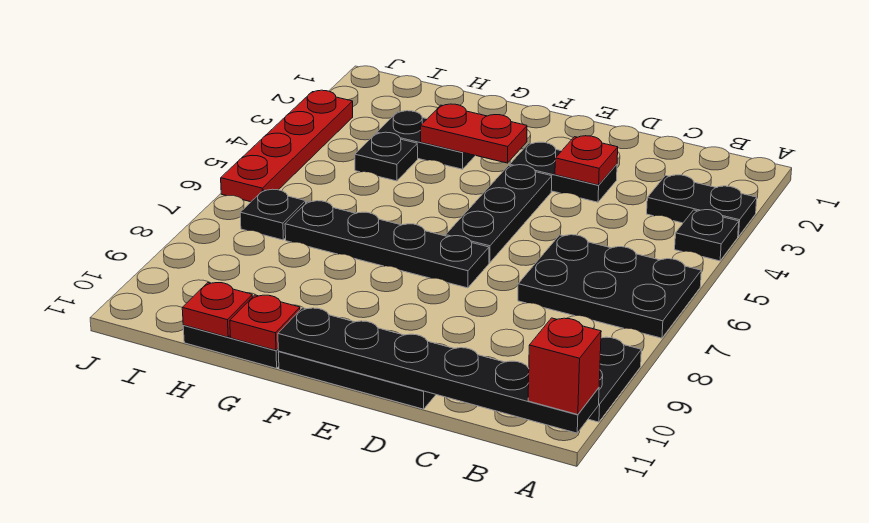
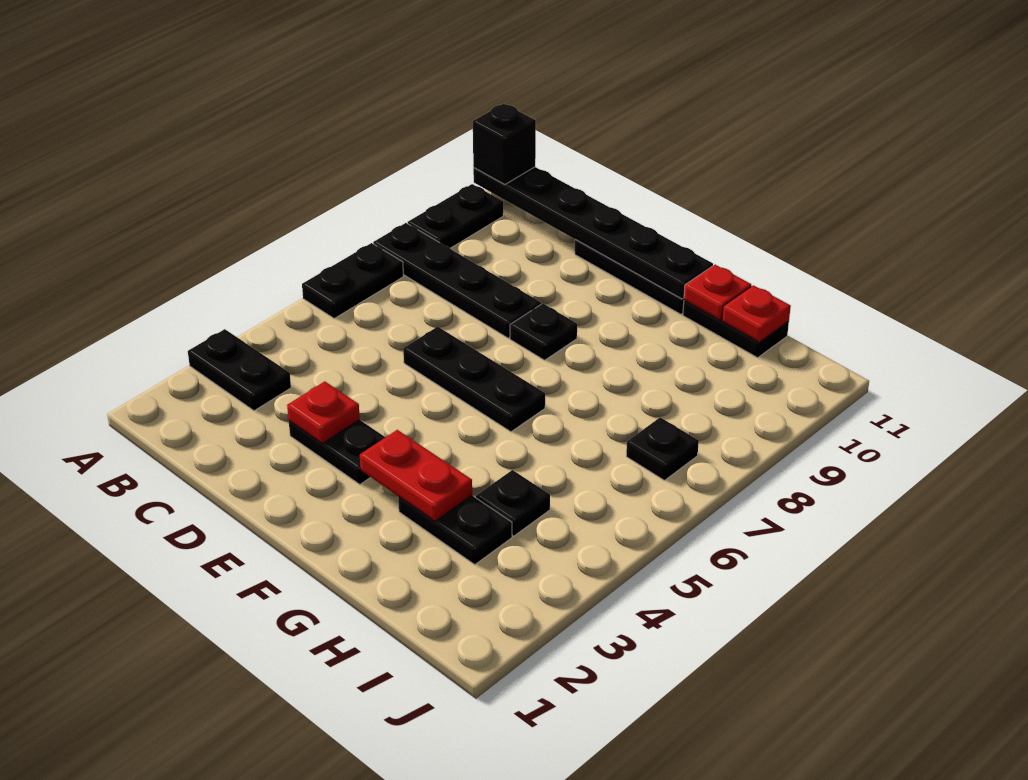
black plate A4 level 1 -> black plate E8 level 1
black plate A6:C7 level 1 -> black plate A6:A7 level 1
red brick A11 level 3 -> black brick A11 level 3
black plate E4:E6 level 1 -> black plate D6:F6 level 1
black plate E7:H7 level 1 -> black plate A8:D8 level 1
red plate J3:J6 level 1 -> none

